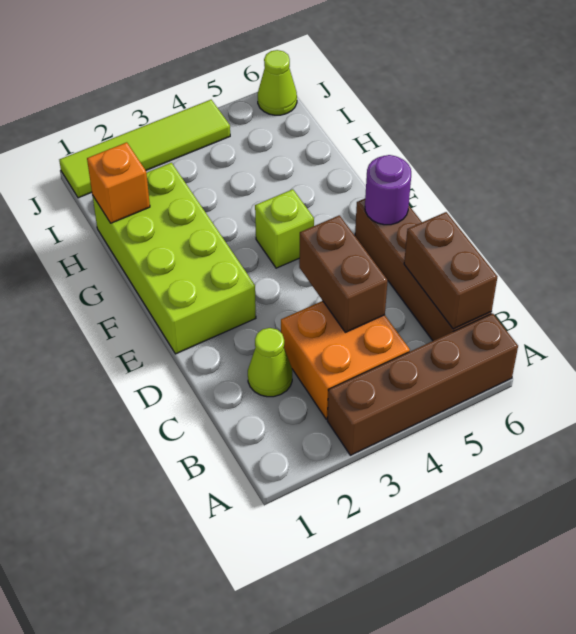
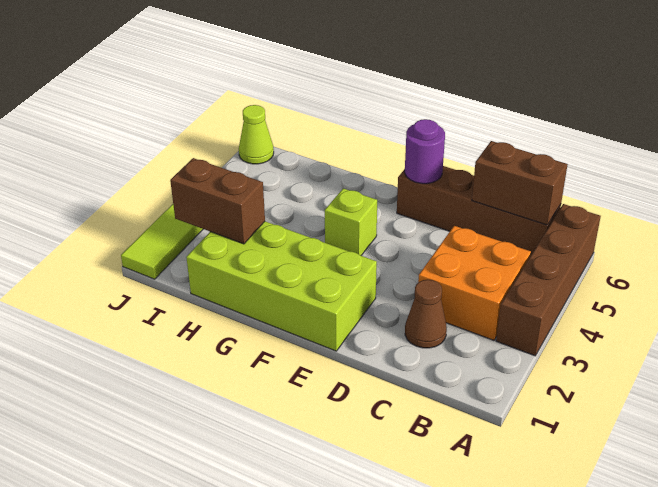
lime cone C2 level 1 -> brown cone C2 level 1
brown brick C4:D4 level 2 -> brown brick H2:I2 level 2
orange brick H1 level 2 -> none

